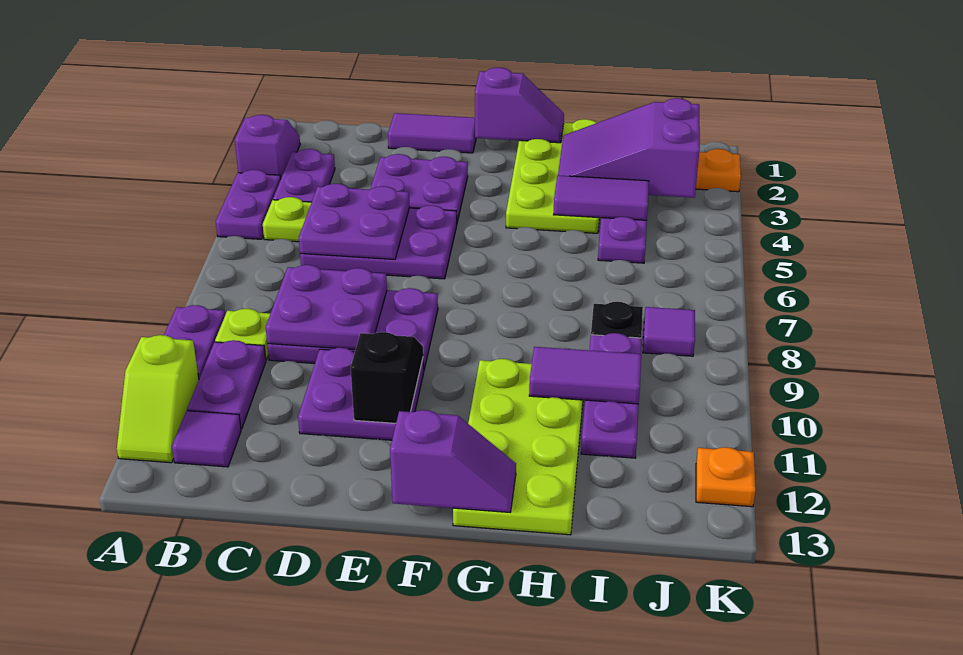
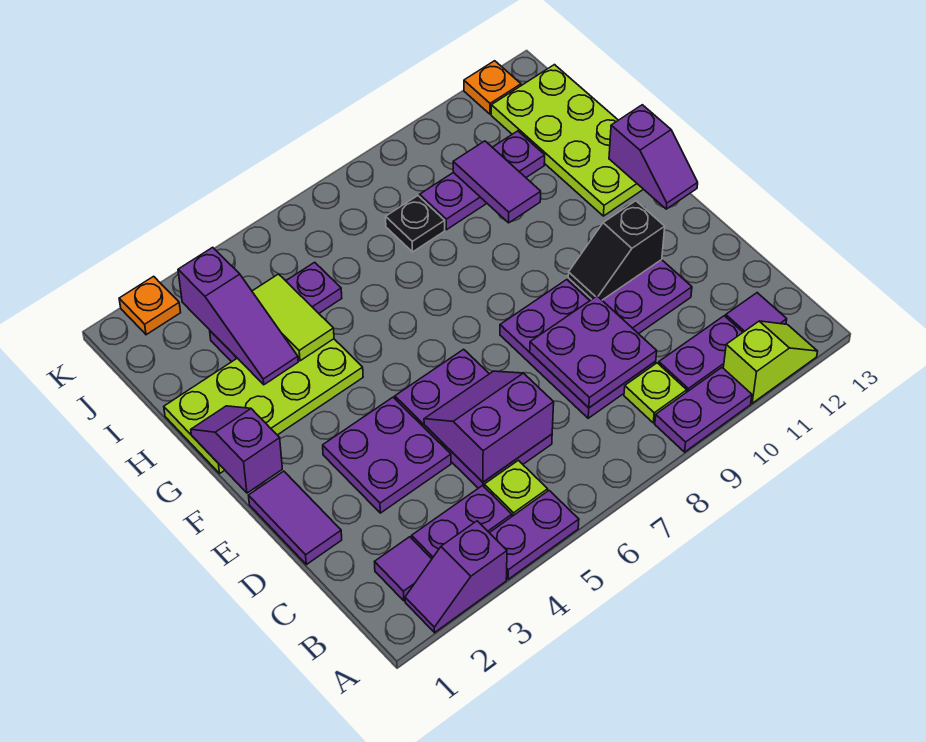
purple plate C5:D6 level 2 -> purple slope C5:D6 level 2 top C
purple slope F13:G13 level 2 top F -> purple slope F13:G13 level 2 top G
lime plate G10:H13 level 1 -> lime plate G12:J13 level 1
purple slope H2:J3 level 2 top J -> purple slope H3:J3 level 2 top J
purple tile H4:I4 level 2 -> lime tile H4:I4 level 2
purple tile J8 level 1 -> purple tile B2 level 1

